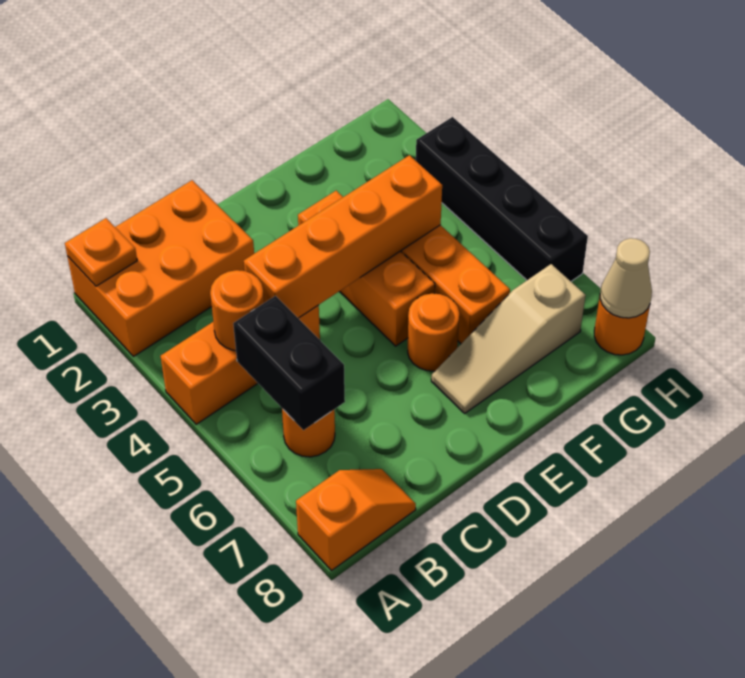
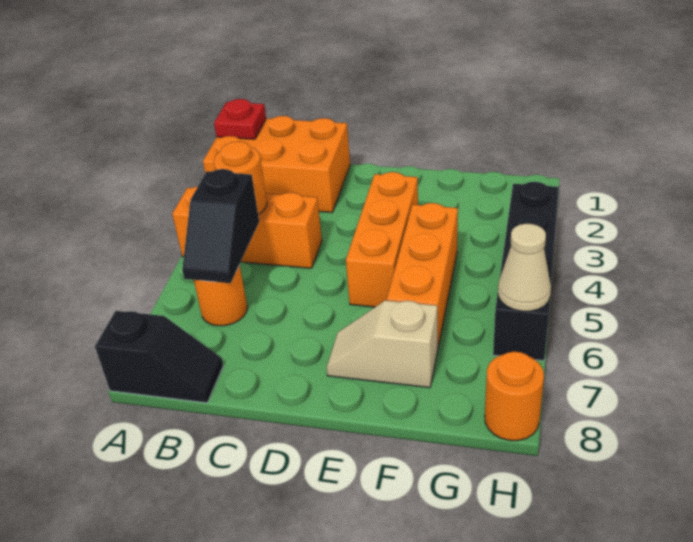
orange plate A1 level 2 -> red plate A1 level 2
orange slope A8:B8 level 1 top A -> black slope A8:B8 level 1 top A
black brick B5:B6 level 2 -> black slope B5:B6 level 2 top 5
orange brick C4:F4 level 2 -> none
orange round brick E6 level 1 -> none
tan slope E7:G7 level 1 top G -> tan slope E7:F7 level 1 top F
tan cone H8 level 2 -> tan cone H6 level 2

